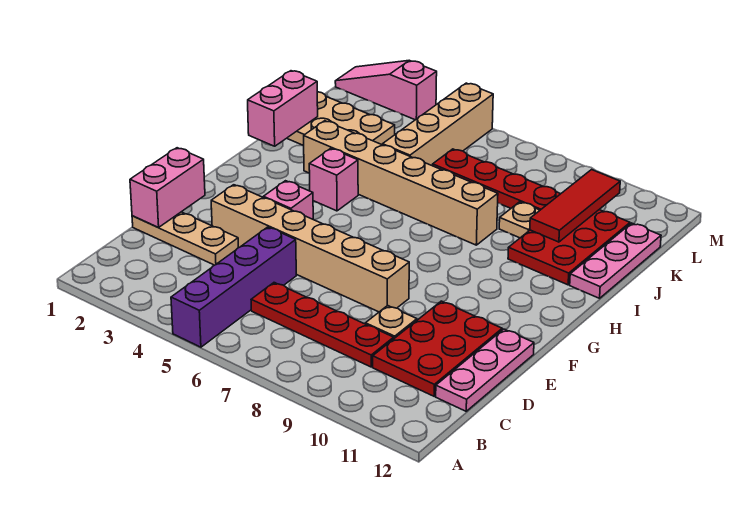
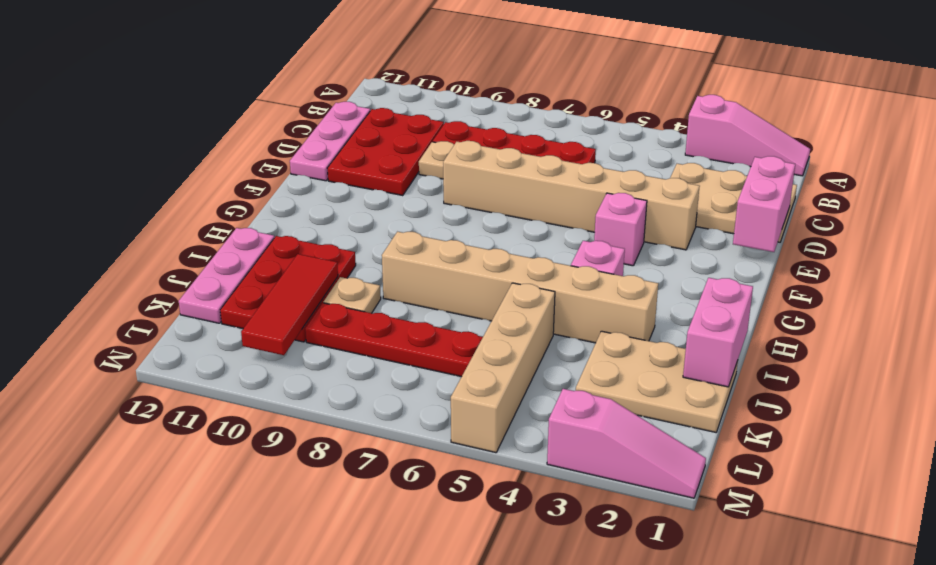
none -> pink slope A1:A3 level 1 top 3
purple brick A5:D5 level 1 -> none
tan plate D1:D3 level 1 -> tan plate C1:D3 level 1

